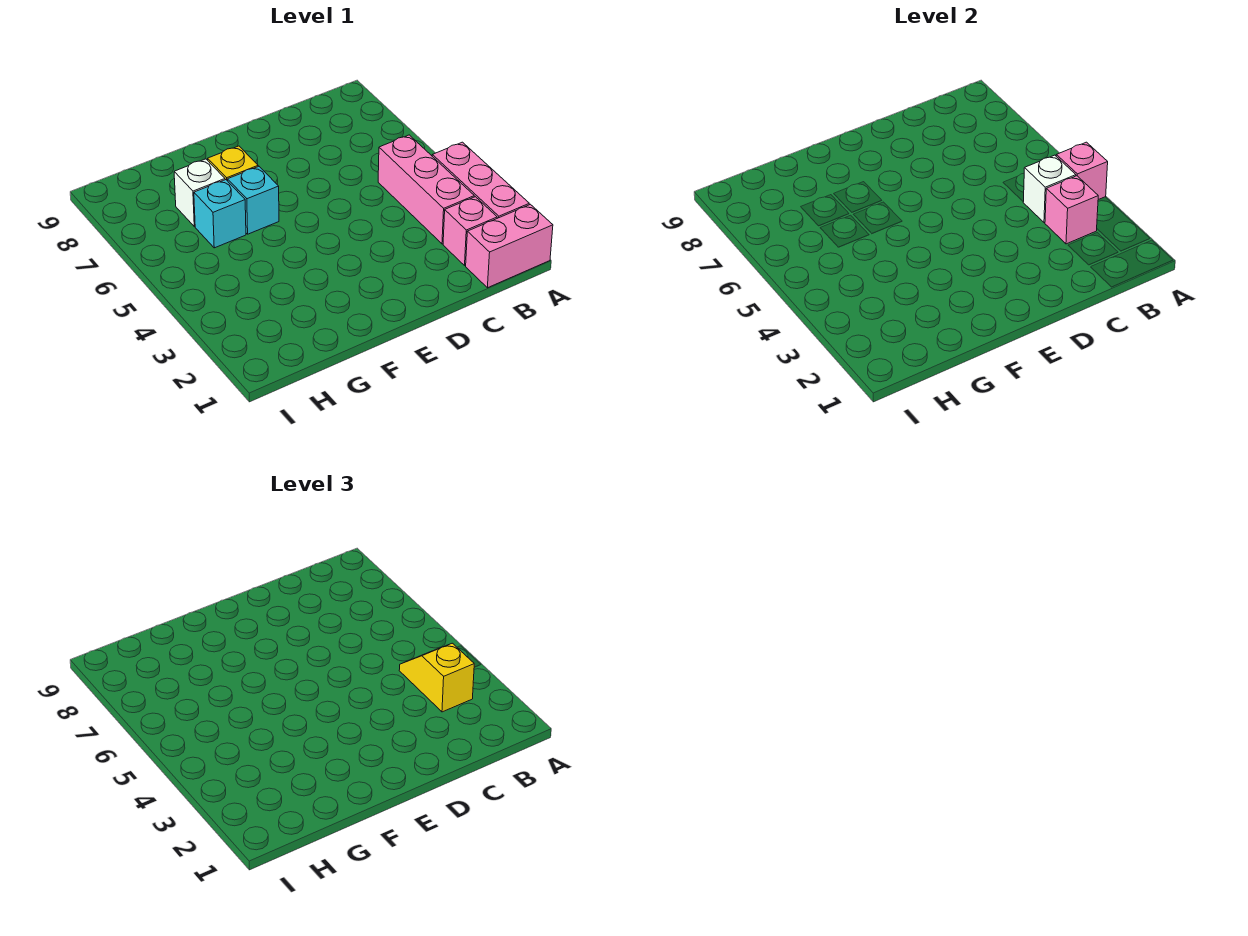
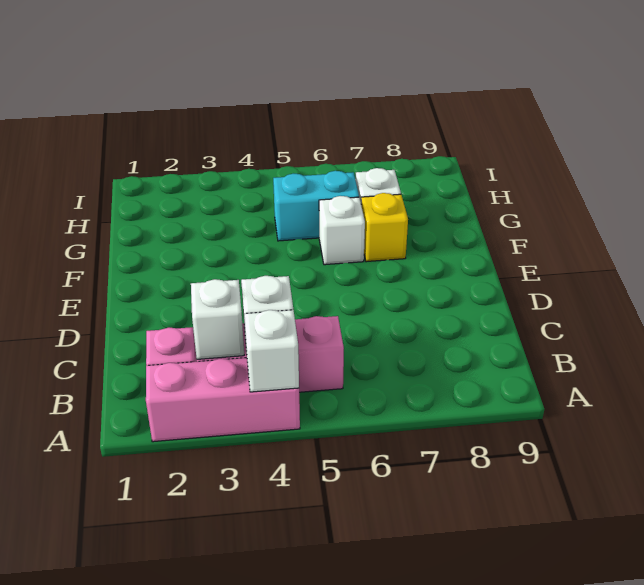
pink brick A1:B1 level 1 -> none
pink brick A4 level 2 -> white brick A4 level 2
pink brick B3 level 2 -> white brick B3 level 2
yellow slope B3:B4 level 3 top 3 -> none
cyan brick F6 level 1 -> white brick F6 level 1
cyan brick G6 level 1 -> cyan brick G5:G6 level 1

